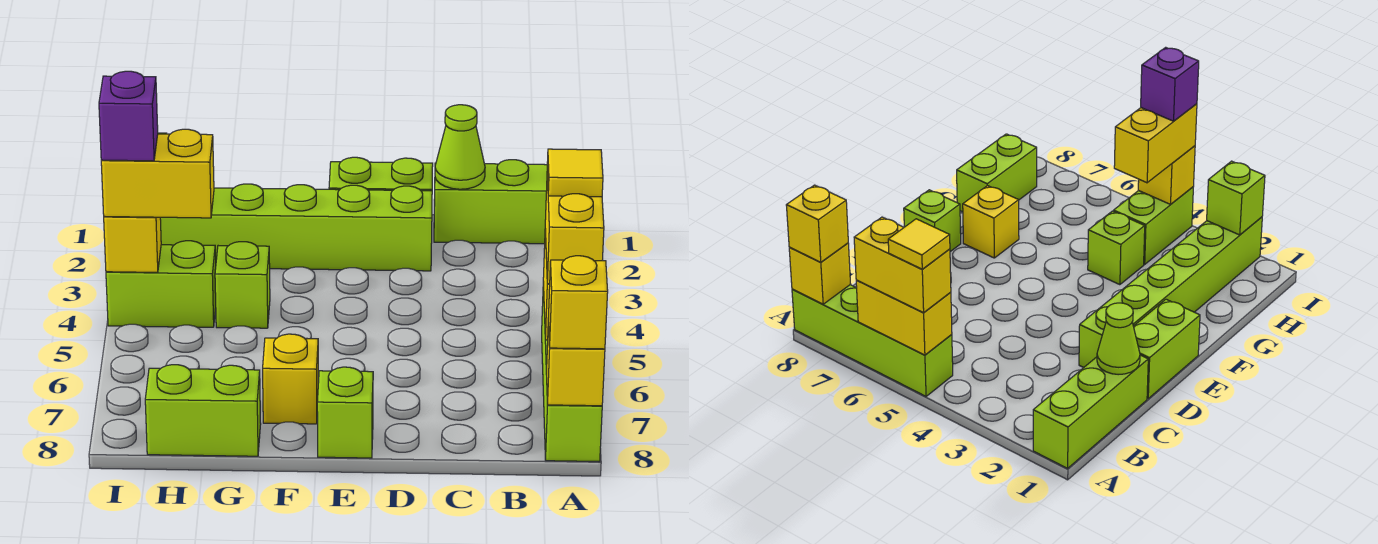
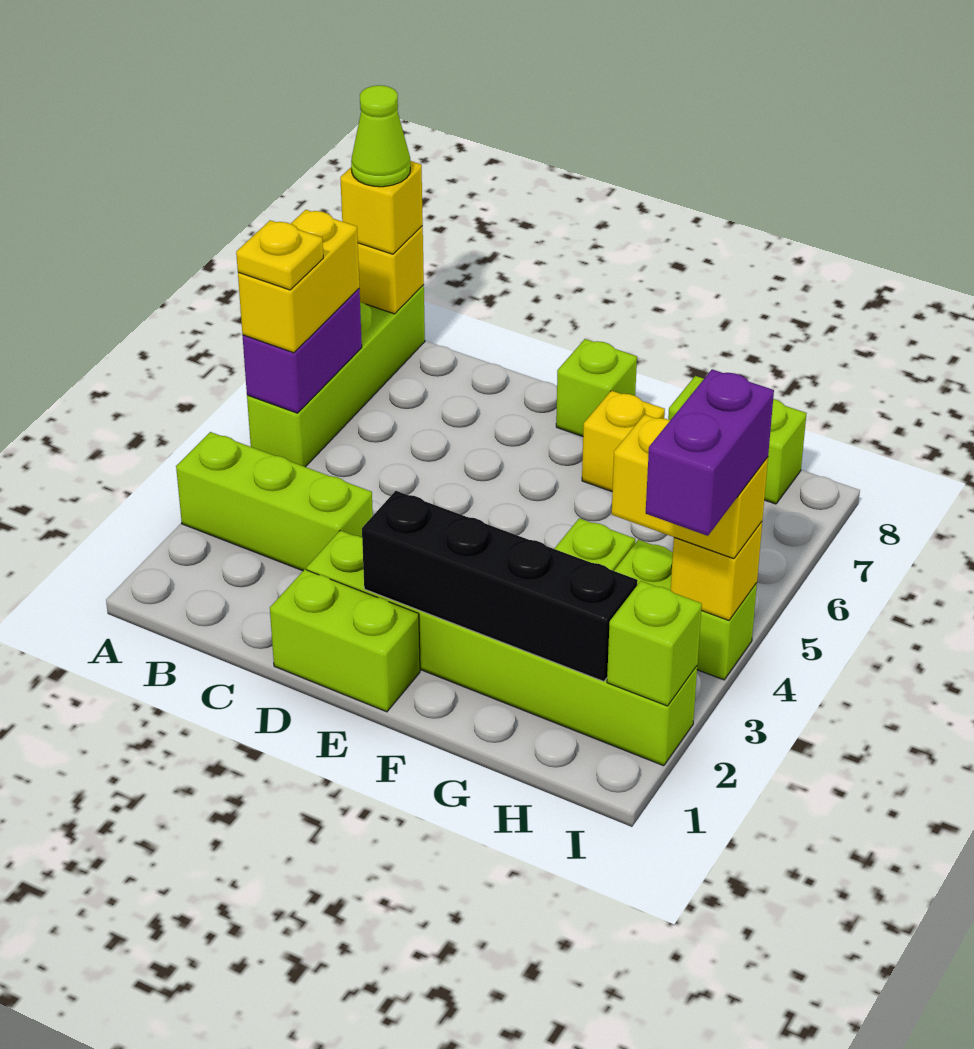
lime brick A1:C1 level 1 -> lime brick A3:C3 level 1
yellow brick A5:A6 level 2 -> purple brick A5:A6 level 2
yellow tile A5 level 4 -> yellow plate A5 level 4
lime cone C1 level 2 -> lime cone A8 level 4
none -> black brick E2:H2 level 2
purple brick I4 level 4 -> purple brick I3:I4 level 4

